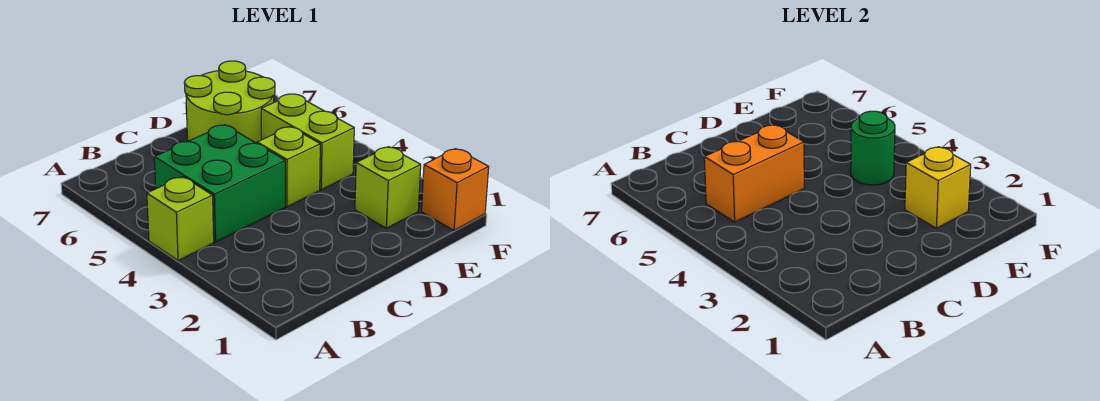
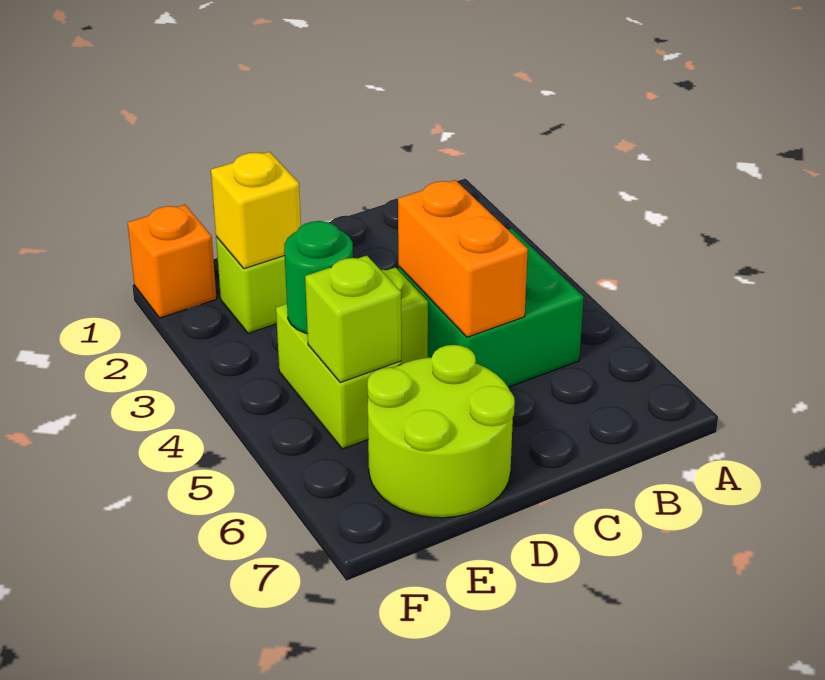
lime brick A4 level 1 -> lime brick E5 level 2
orange brick B5:C5 level 2 -> orange brick C4:C5 level 2

